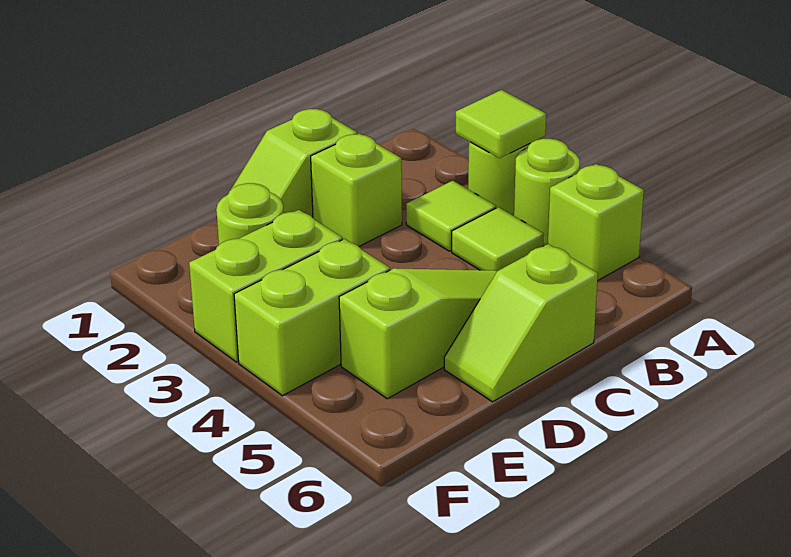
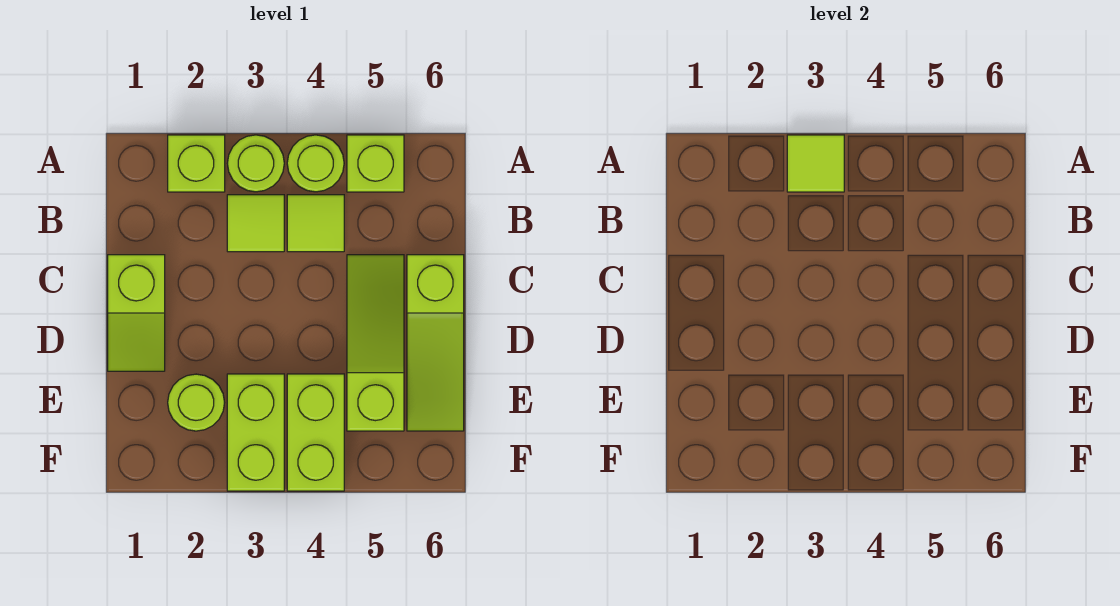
lime brick C2 level 1 -> lime brick A2 level 1
lime slope C6:D6 level 1 top C -> lime slope C6:E6 level 1 top C

